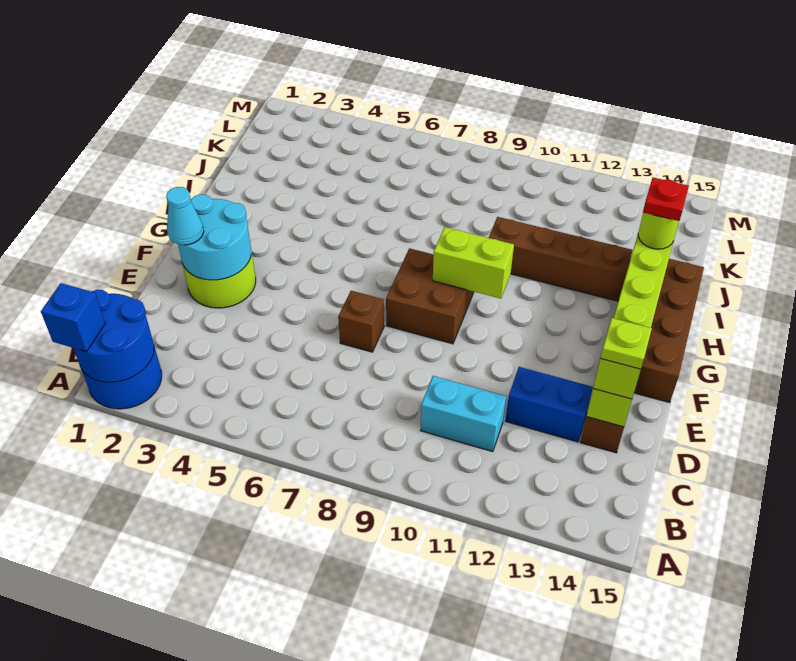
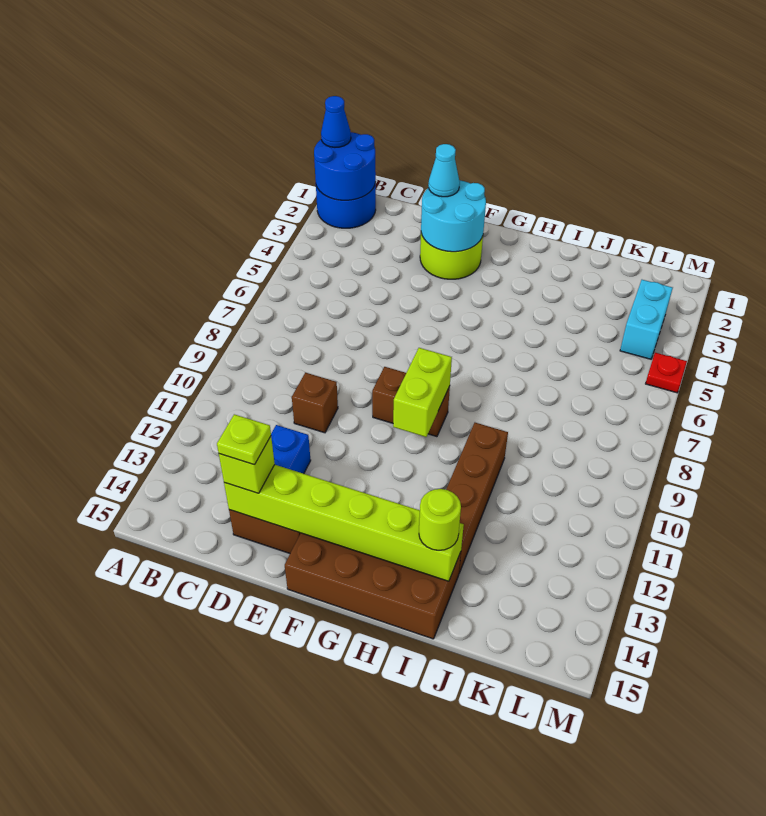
blue brick A1 level 3 -> blue cone A1 level 3
cyan brick C10:C11 level 1 -> cyan brick L3:L4 level 1
brown brick E7 level 1 -> brown brick D10 level 1
brown brick F8:G9 level 1 -> brown brick F9:G9 level 1
red plate I14 level 4 -> red plate M5 level 1

